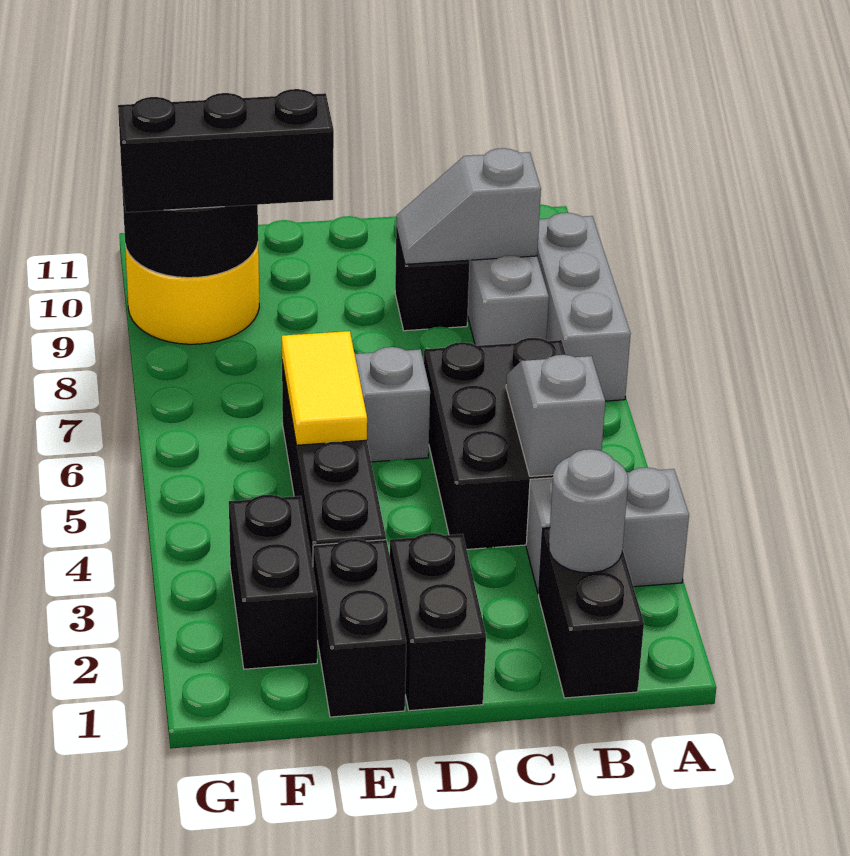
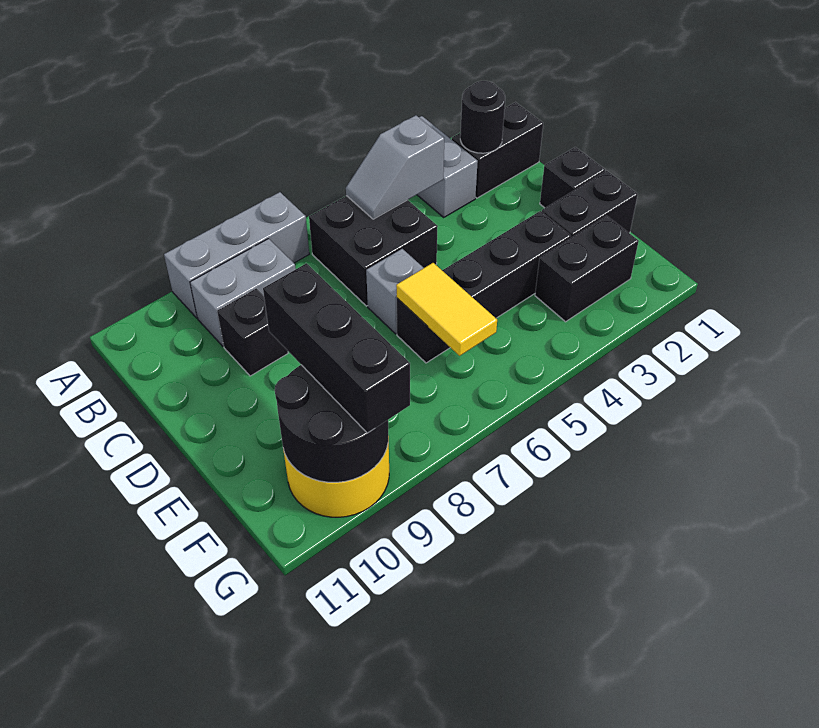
grey round brick B2 level 2 -> black round brick B2 level 2
black brick B4:C6 level 1 -> black brick B5:C6 level 1
grey slope B9:C9 level 2 top B -> none
black brick D1:D2 level 1 -> black brick D1 level 1
yellow tile E5:E6 level 2 -> yellow tile E6:F6 level 2

